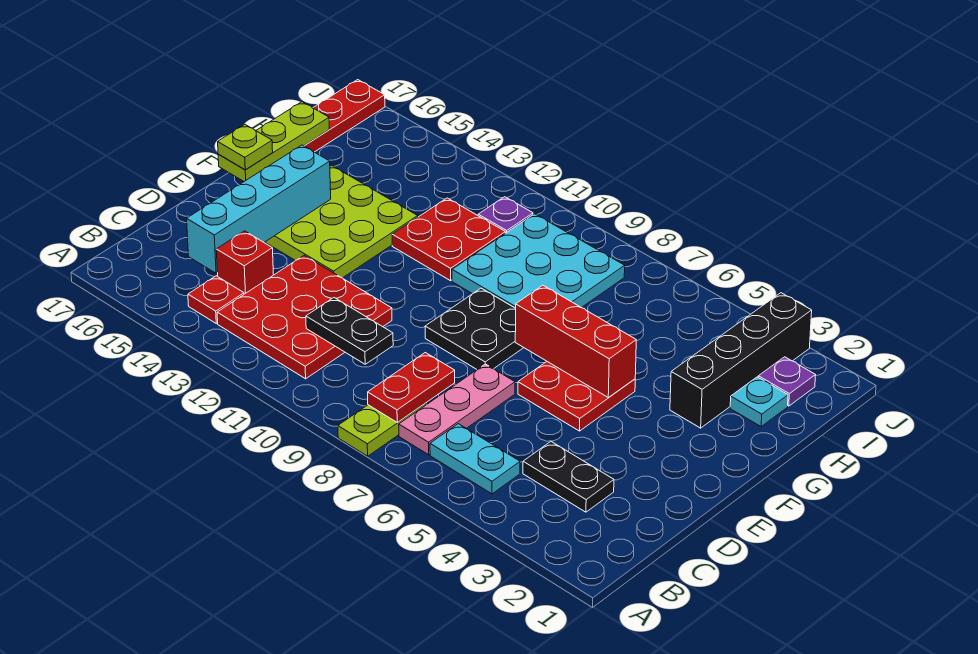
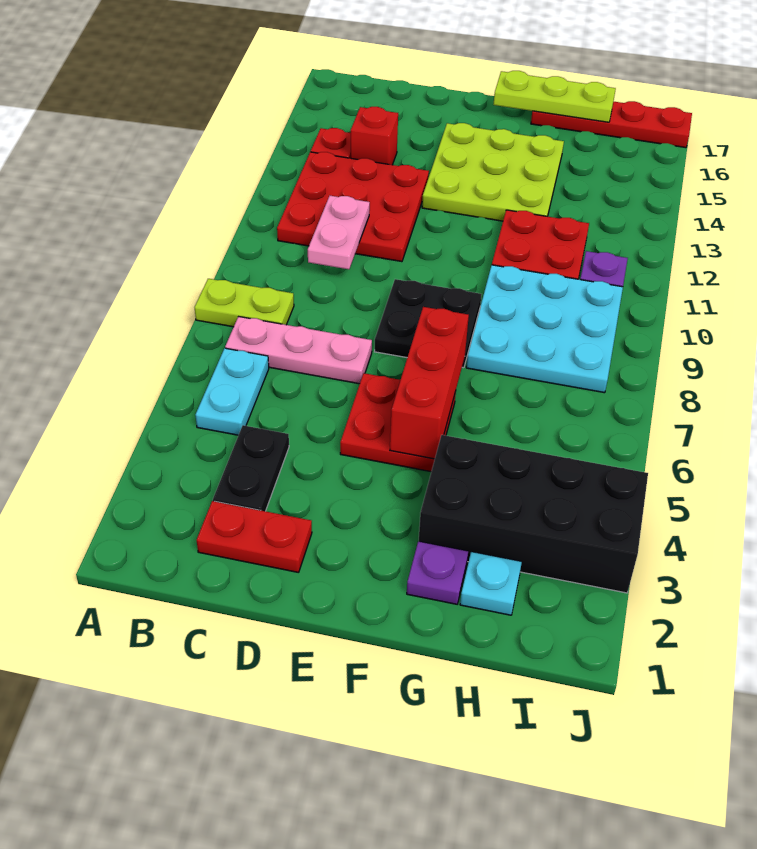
red plate B8:C8 level 2 -> red plate C2:D2 level 1
black plate C10:C11 level 2 -> pink plate C10:C11 level 2
cyan brick C15:F15 level 2 -> none
lime plate F17 level 3 -> none
black brick G3:J3 level 1 -> black brick G3:J4 level 1
purple plate I2 level 1 -> purple plate G2 level 1

